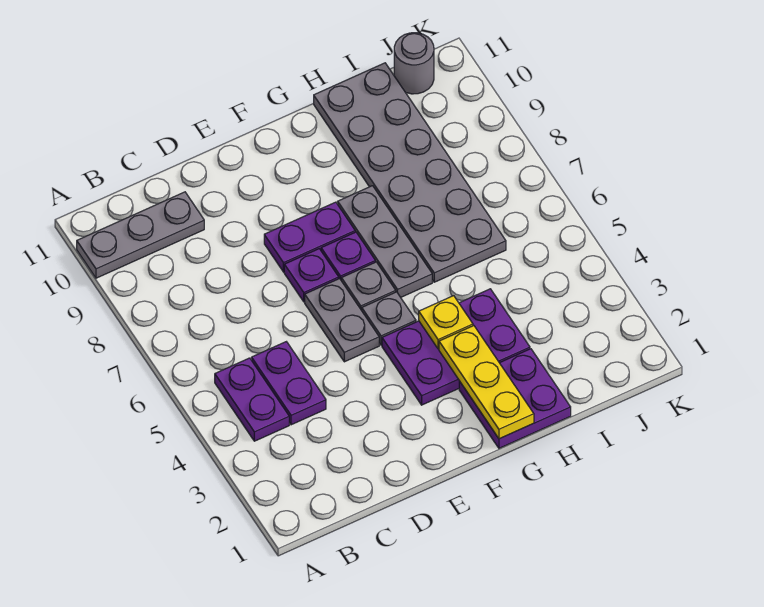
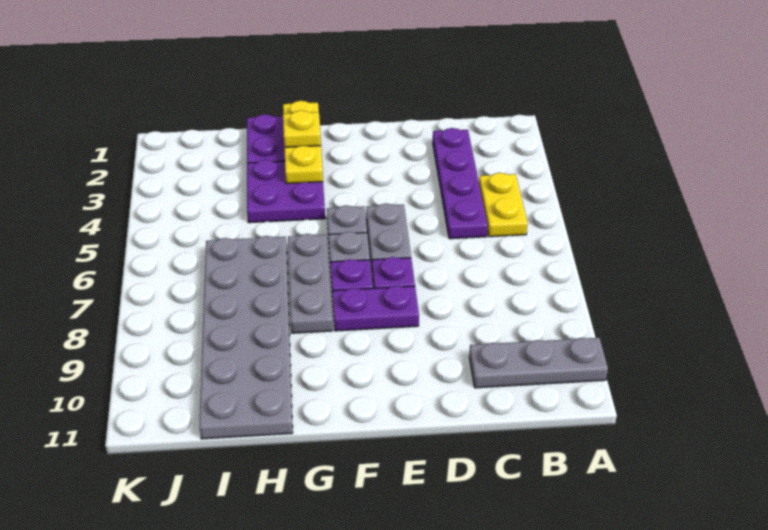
purple plate B4:B5 level 1 -> yellow plate B4:B5 level 1
purple plate C4:C5 level 1 -> purple plate C2:C5 level 1
purple plate F3:H4 level 1 -> purple plate G3:H4 level 1
yellow plate G4 level 2 -> yellow plate G2 level 3
grey round brick J11 level 1 -> none

